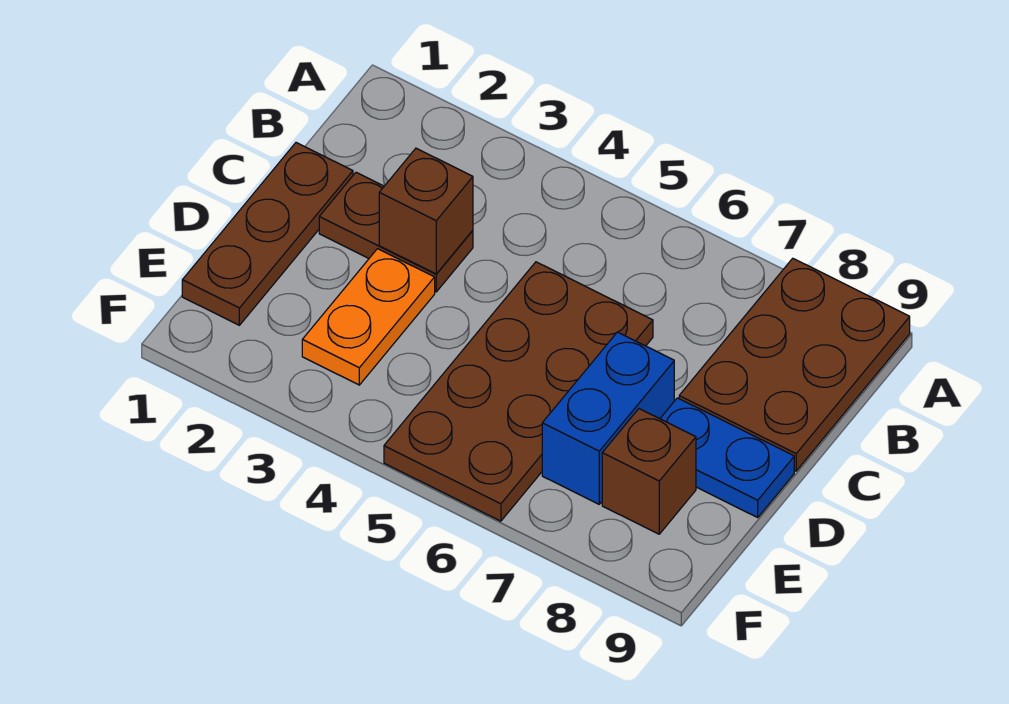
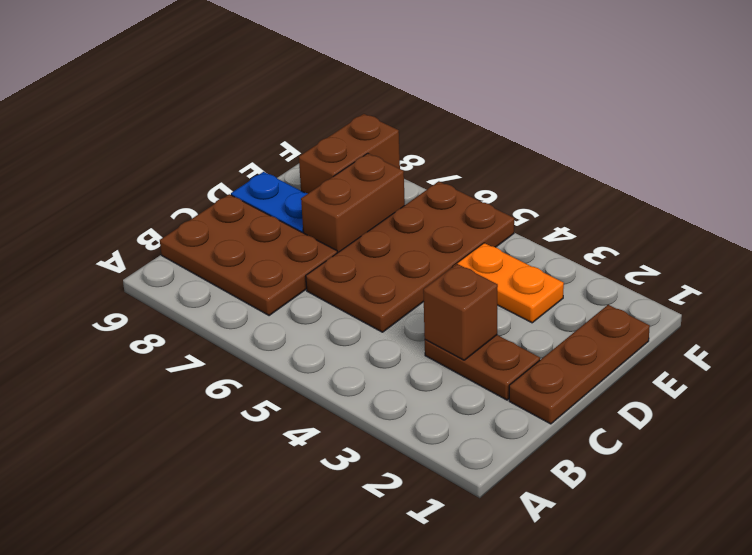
brown plate A8:C9 level 1 -> brown plate B7:C9 level 1
orange plate D3:E3 level 1 -> orange plate E3:E4 level 1
blue brick D7:E7 level 1 -> brown brick D7:E7 level 1
brown brick E8 level 1 -> brown brick E8:F8 level 1

